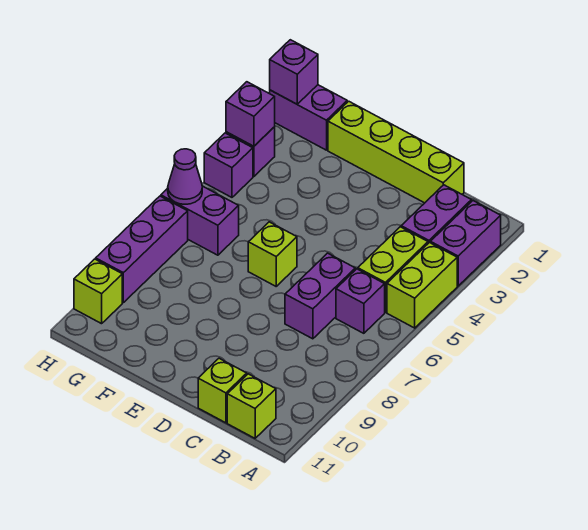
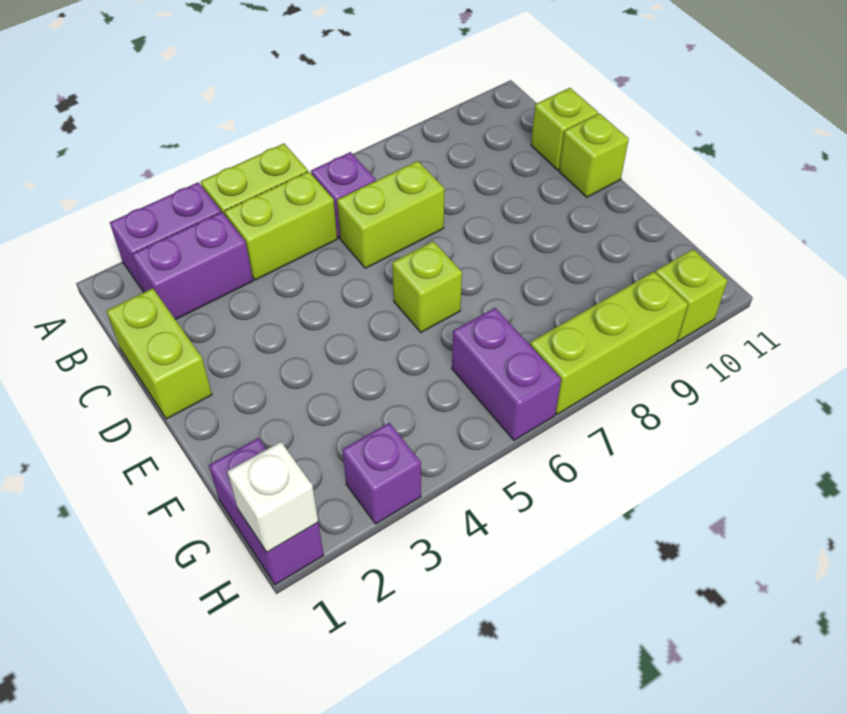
lime brick B11 level 1 -> lime brick D11 level 1
lime brick C1:F1 level 1 -> lime brick C1:D1 level 1
purple brick C6:C7 level 1 -> lime brick C6:C7 level 1
purple brick H1 level 2 -> white brick H1 level 2
purple brick H3 level 2 -> none
purple brick H4 level 1 -> none
purple cone H6 level 2 -> none
purple brick H7:H9 level 1 -> lime brick H7:H9 level 1

